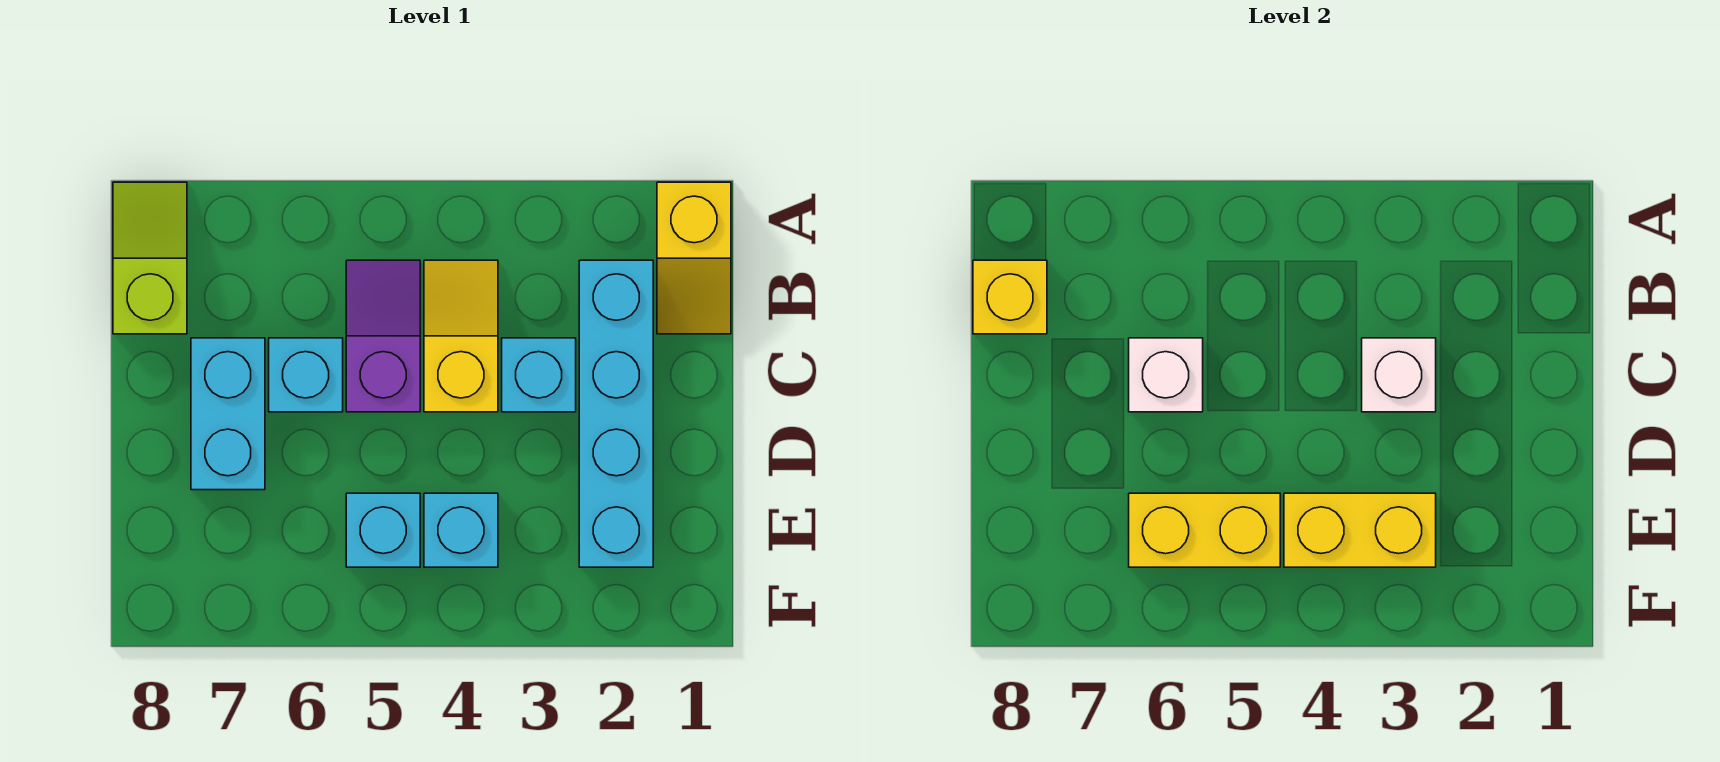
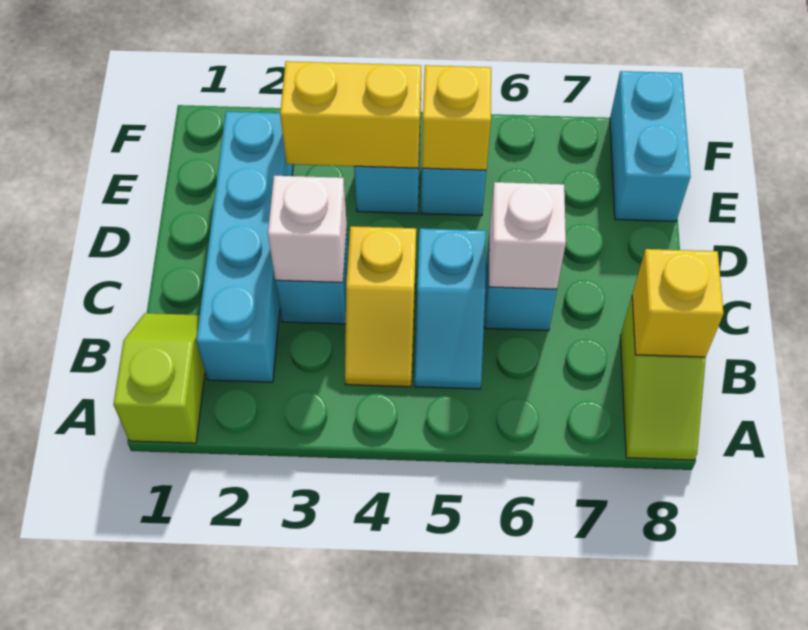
yellow slope A1:B1 level 1 top A -> lime slope A1:B1 level 1 top A
purple slope B5:C5 level 1 top C -> cyan slope B5:C5 level 1 top C
cyan brick C7:D7 level 1 -> cyan brick E8:F8 level 1
yellow brick E5:E6 level 2 -> yellow brick E5 level 2

